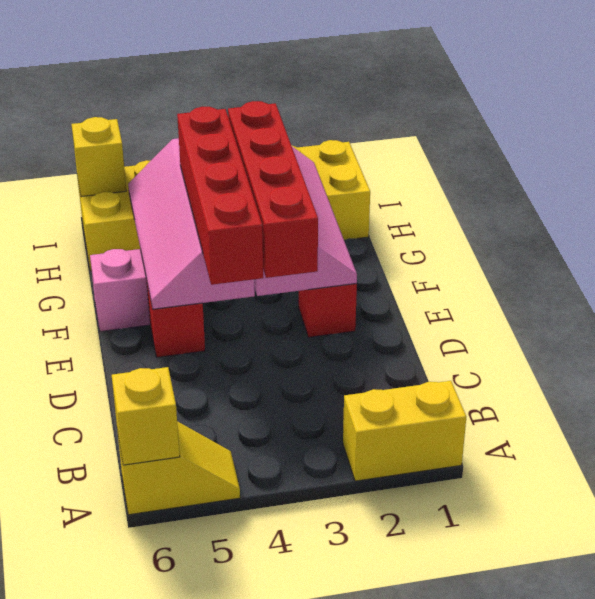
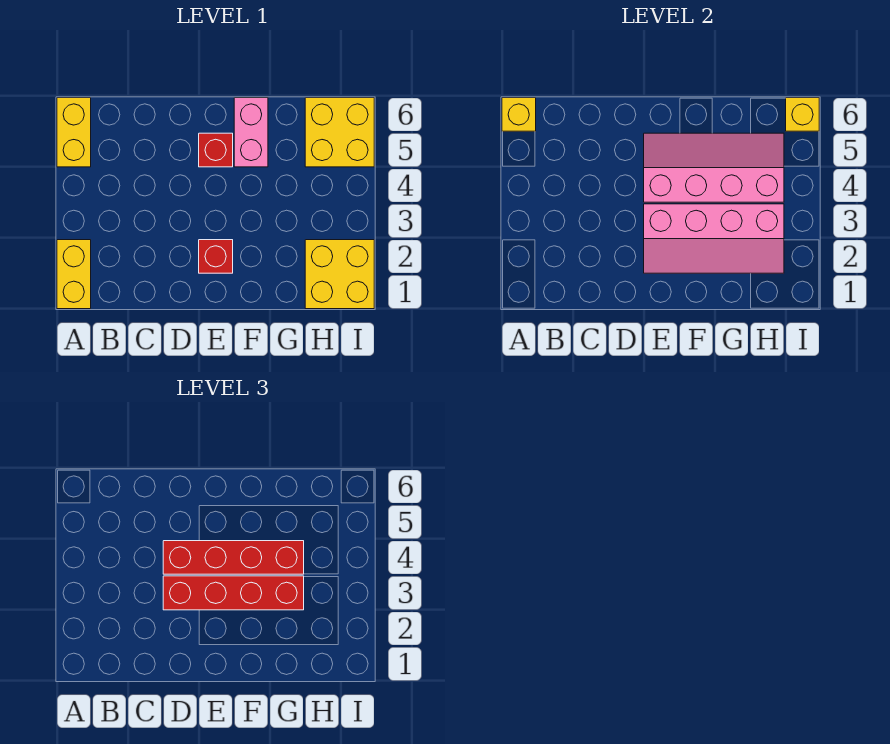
yellow slope A5:A6 level 1 top 6 -> yellow brick A5:A6 level 1

